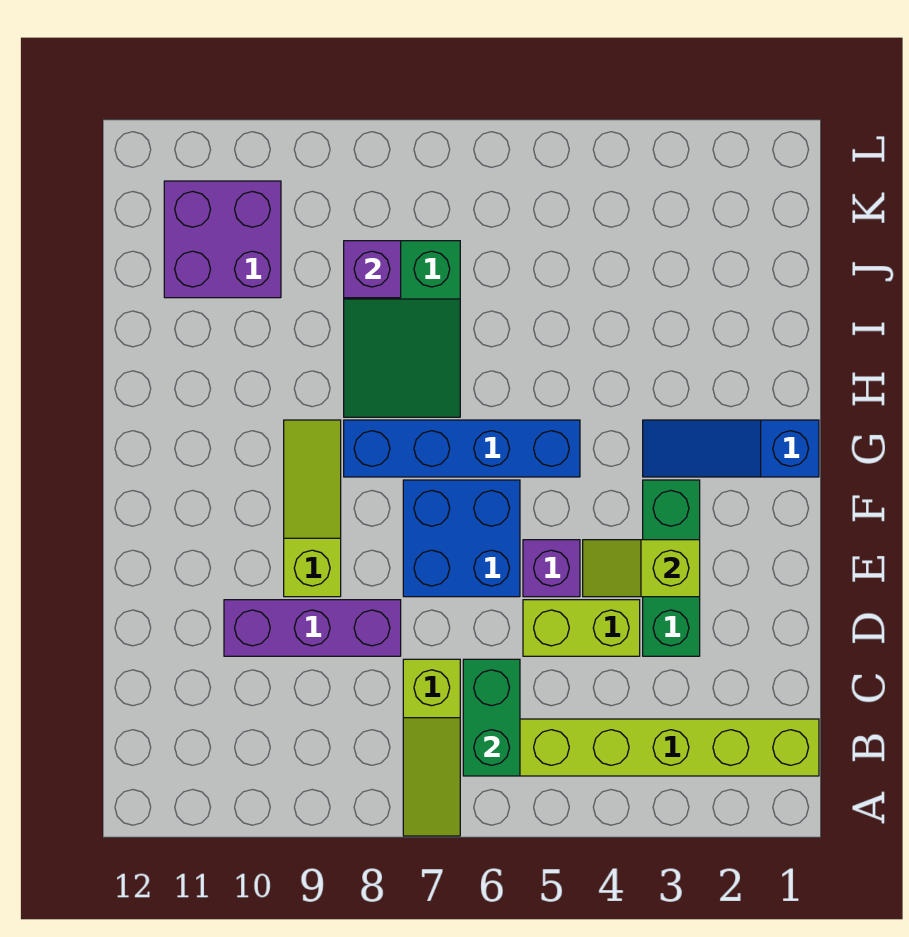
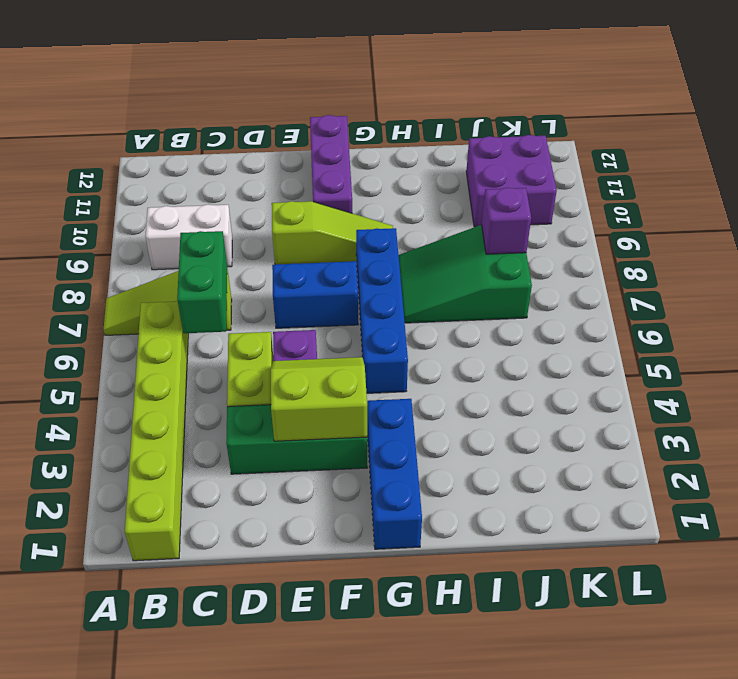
green brick B6:C6 level 2 -> green brick C6:C7 level 2
none -> white brick B9:C9 level 1
purple brick D8:D10 level 1 -> purple brick F10:F12 level 1
lime slope E3:E4 level 2 top 3 -> lime slope E3:F4 level 2 top 3
blue brick E6:F7 level 1 -> blue brick E7:F7 level 1
blue slope G1:G3 level 1 top 1 -> blue brick G1:G3 level 1

